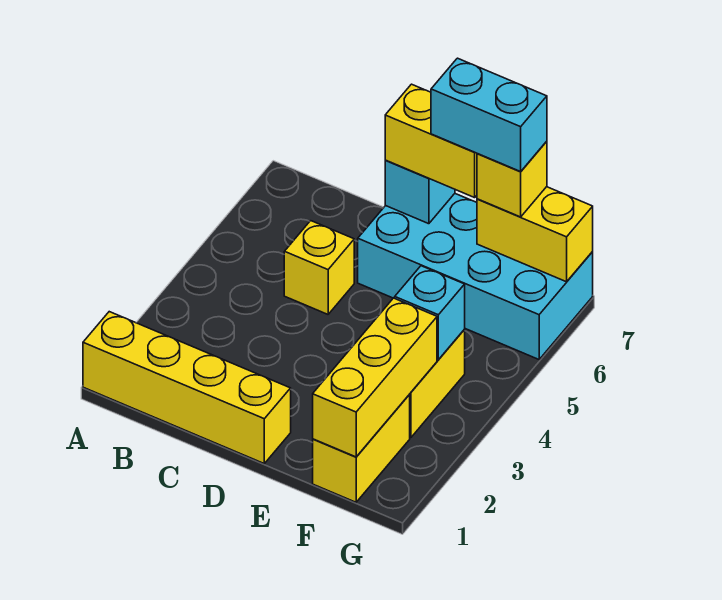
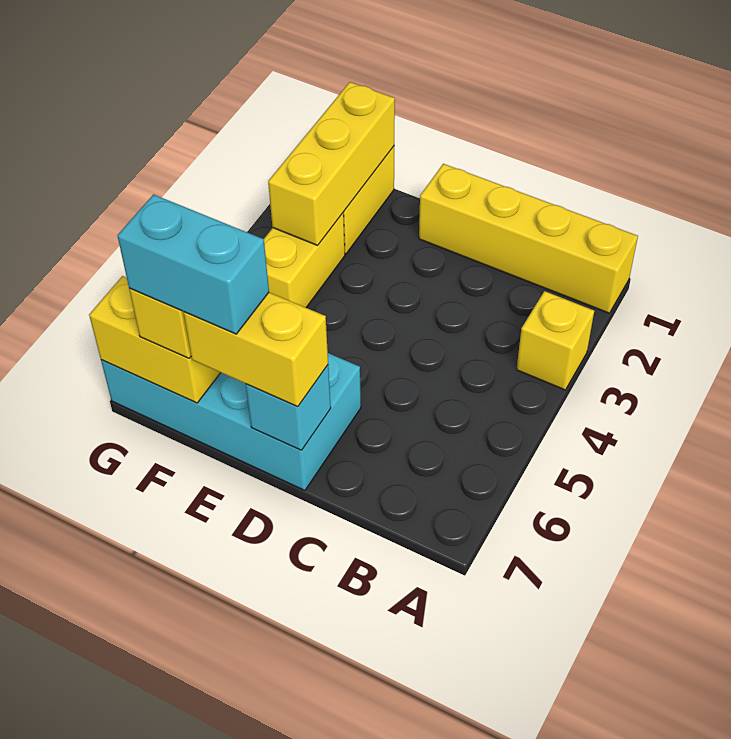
yellow brick C5 level 1 -> yellow brick A3 level 1
cyan brick F4 level 2 -> none

